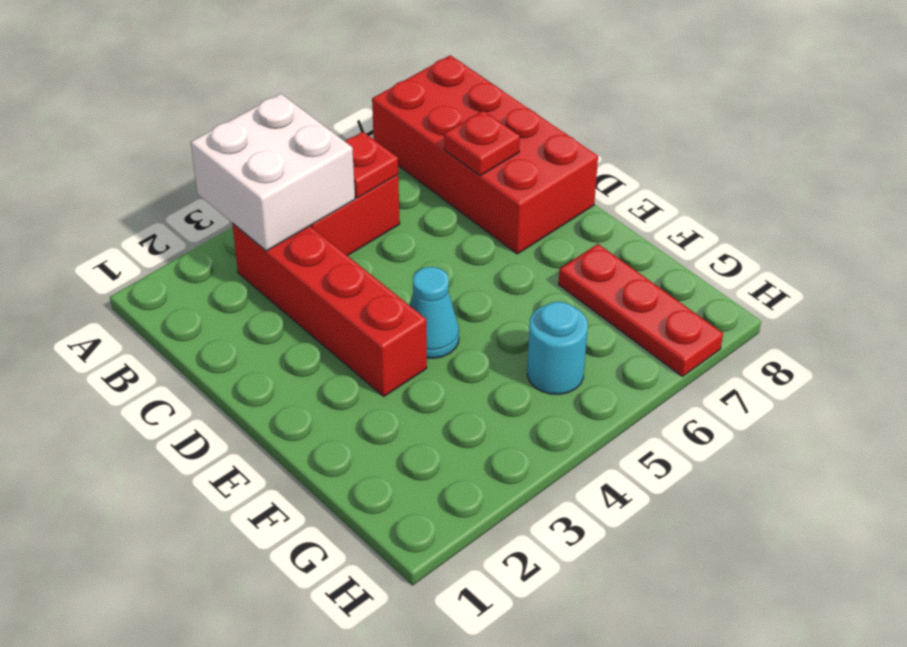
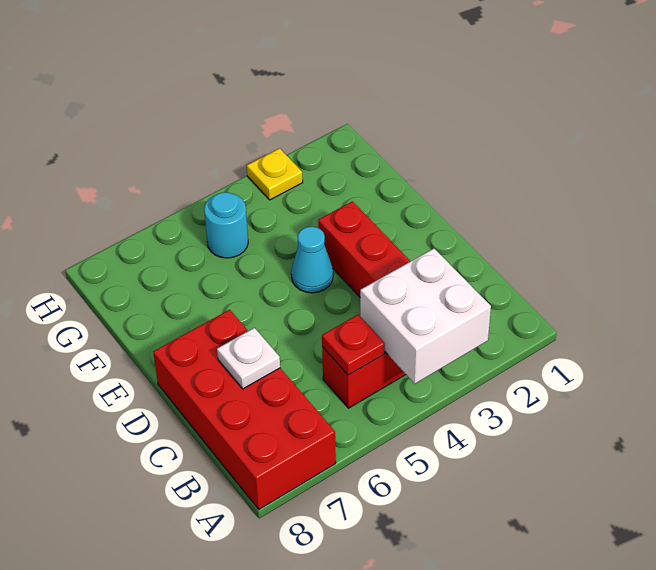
red plate C7 level 2 -> white plate C7 level 2
red plate F7:H7 level 1 -> none
none -> yellow plate H3 level 1

